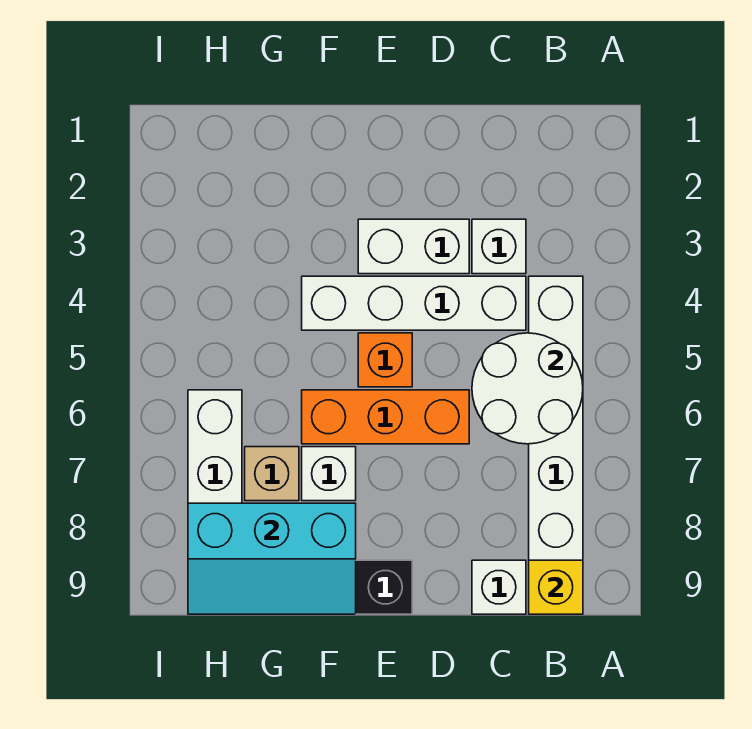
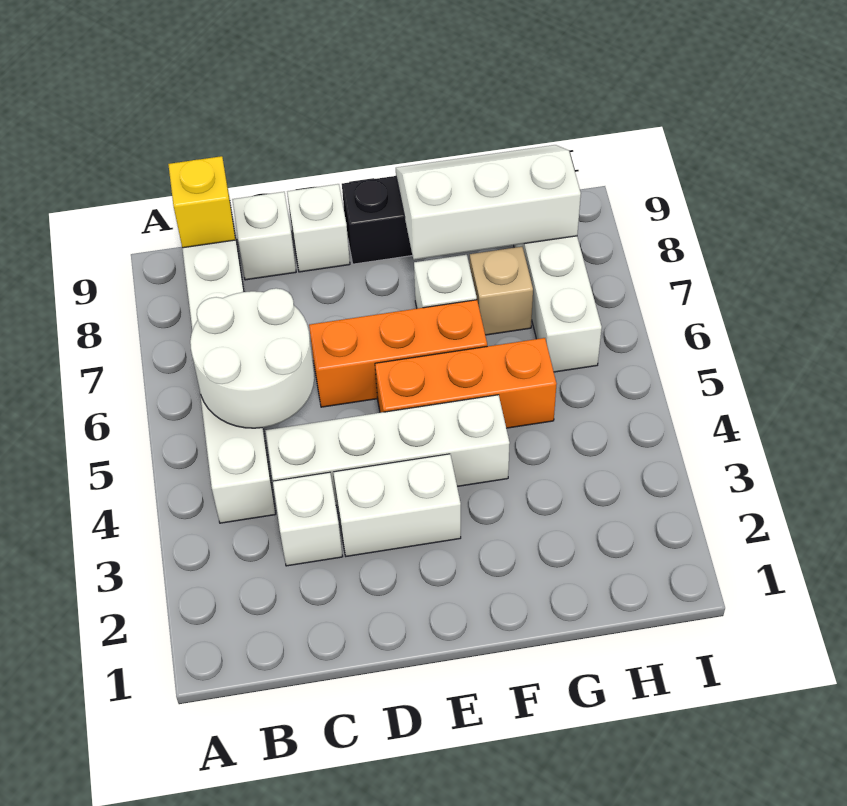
none -> white brick D9 level 1
orange brick E5 level 1 -> orange brick E5:G5 level 1
cyan slope F8:H9 level 2 top 8 -> white slope F8:H9 level 2 top 8

